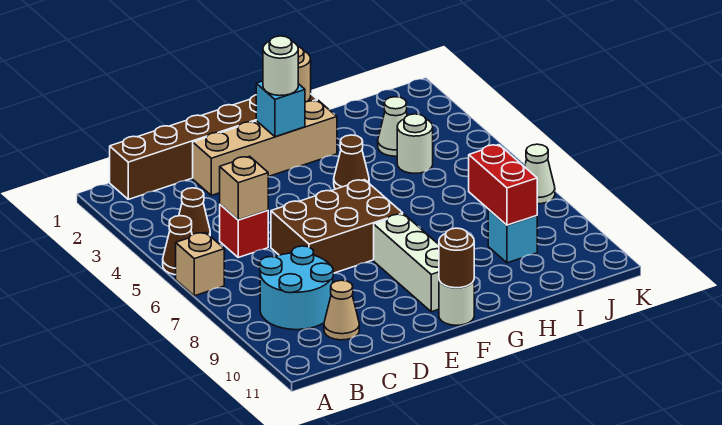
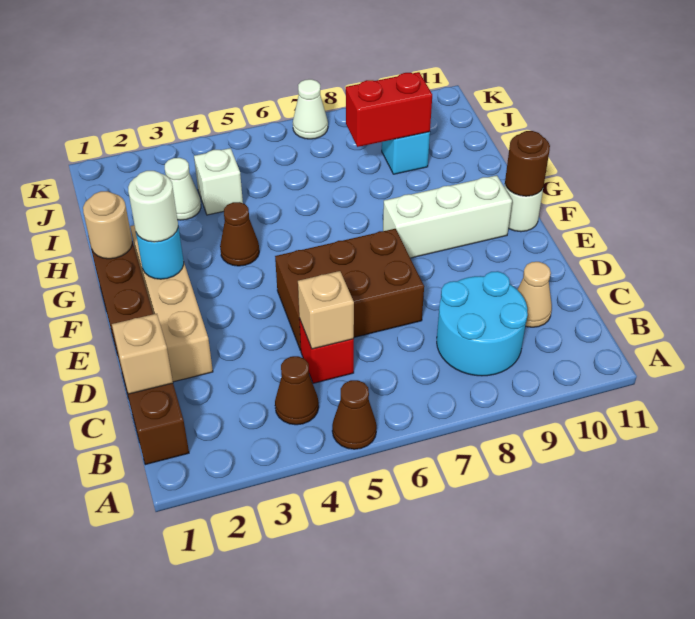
tan brick A6 level 1 -> tan brick C1 level 2
brown brick D6:F7 level 1 -> brown brick D5:E7 level 1
cyan brick F2 level 2 -> cyan round brick F2 level 2
white round brick I4 level 1 -> white brick I4 level 1

